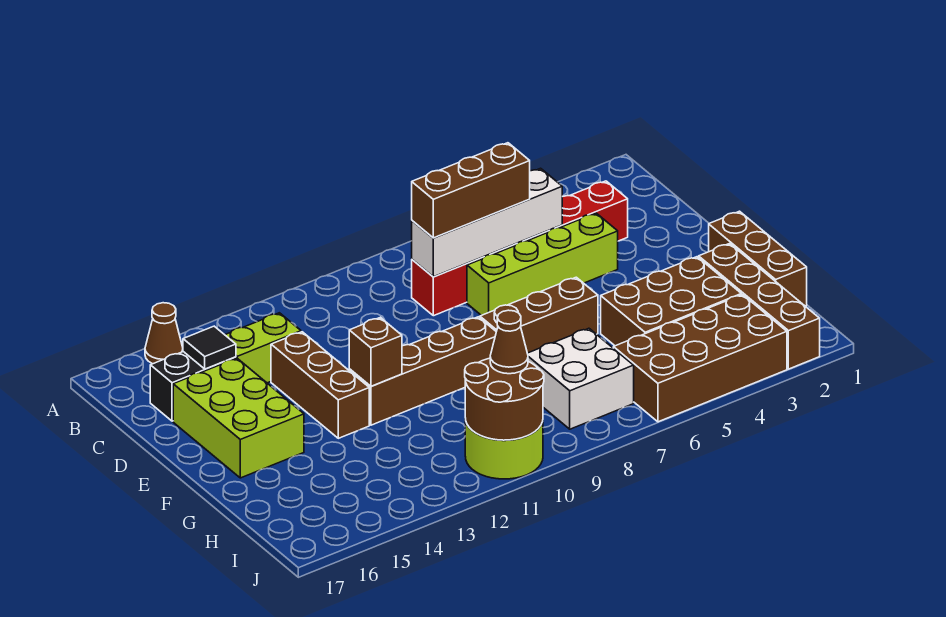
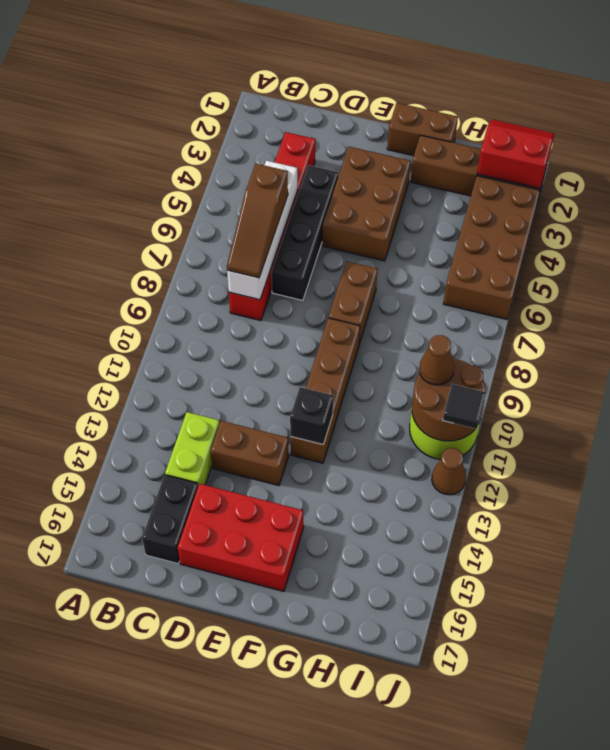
brown cone A15 level 1 -> brown cone J12 level 1
brown brick C6:C8 level 3 -> brown slope C6:C8 level 3 top 6
black tile C15 level 2 -> black tile J11 level 3
lime brick D4:D7 level 1 -> black brick D4:D7 level 1
brown brick D13:F13 level 1 -> brown brick D13:E13 level 1
lime brick D15:F16 level 1 -> red brick D15:F16 level 1
brown brick F1:H1 level 1 -> brown brick F1:G1 level 1
brown brick F6:F8 level 1 -> brown brick F7:F8 level 1
brown brick F12 level 2 -> black brick F12 level 2
brown brick G3:H5 level 1 -> brown brick E3:F5 level 1
white brick H7:I8 level 1 -> none
none -> red slope I1:J2 level 2 top 2

